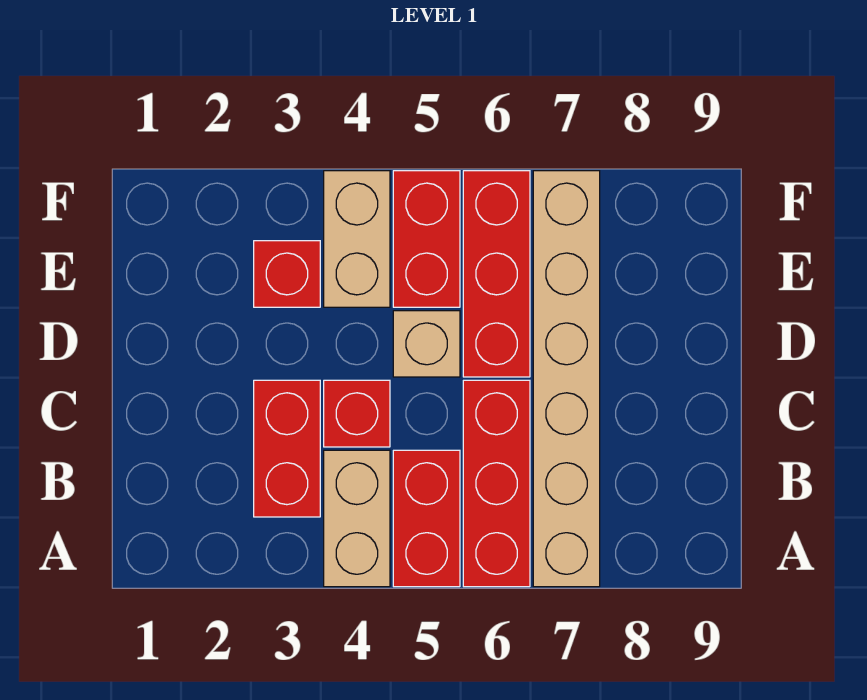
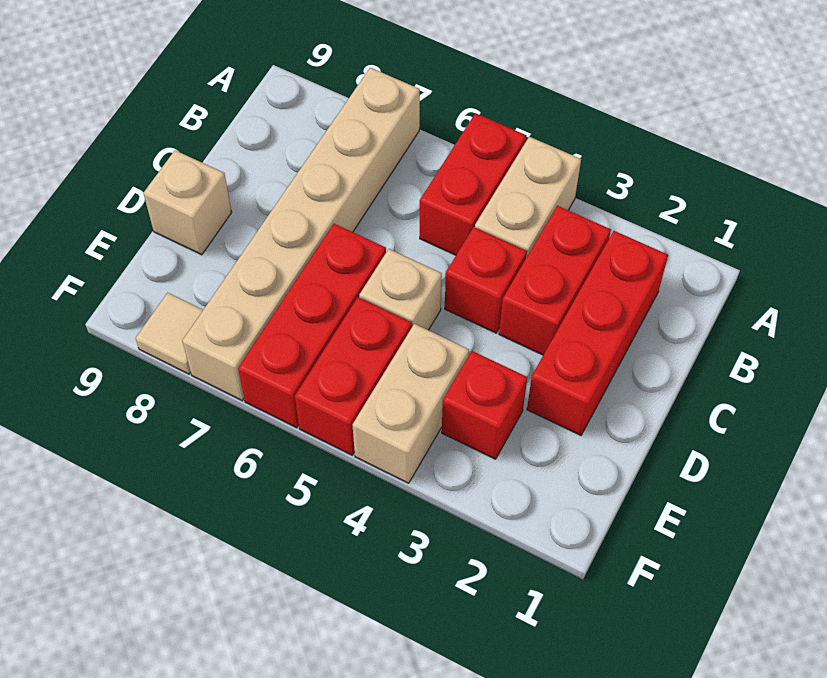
red brick A6:C6 level 1 -> red brick B2:D2 level 1
none -> tan brick D9 level 1
none -> tan tile F8 level 1

